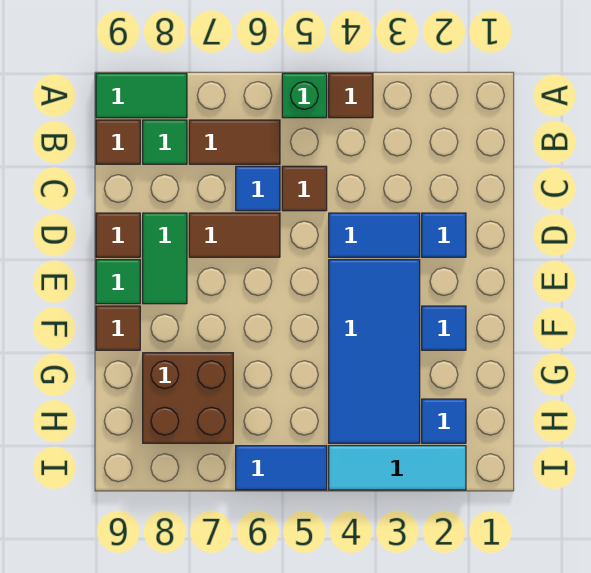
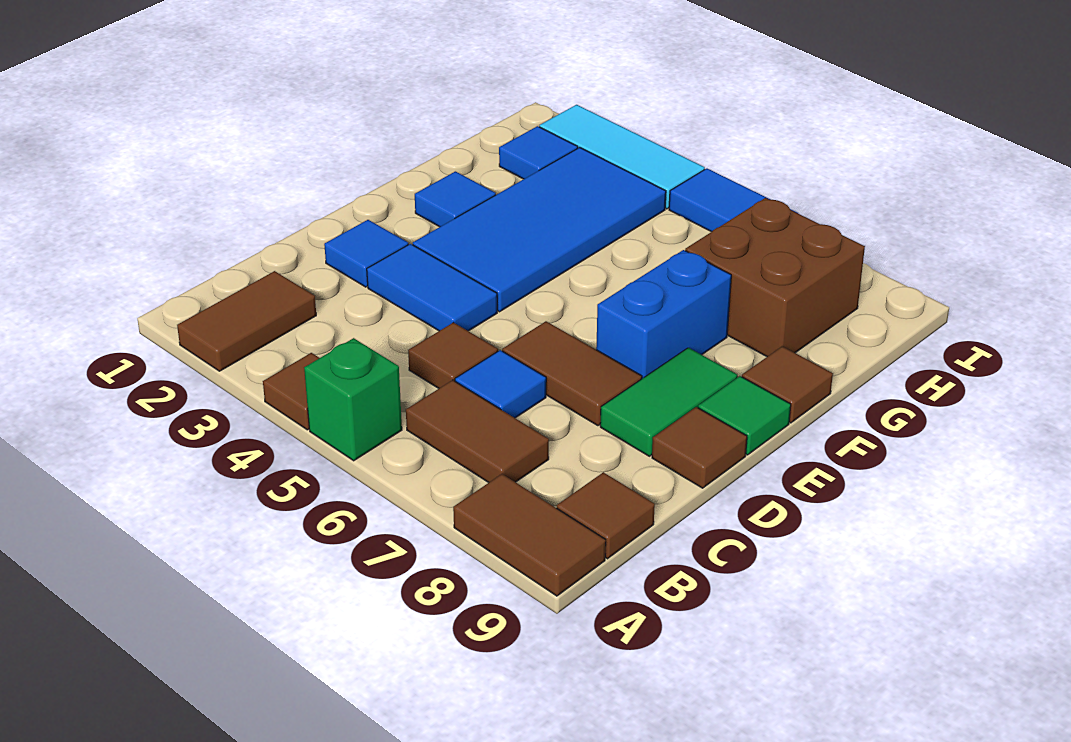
none -> brown tile A2:B2 level 1
green tile A8:A9 level 1 -> brown tile A8:A9 level 1
green tile B8 level 1 -> none
none -> blue brick E7:F7 level 1

